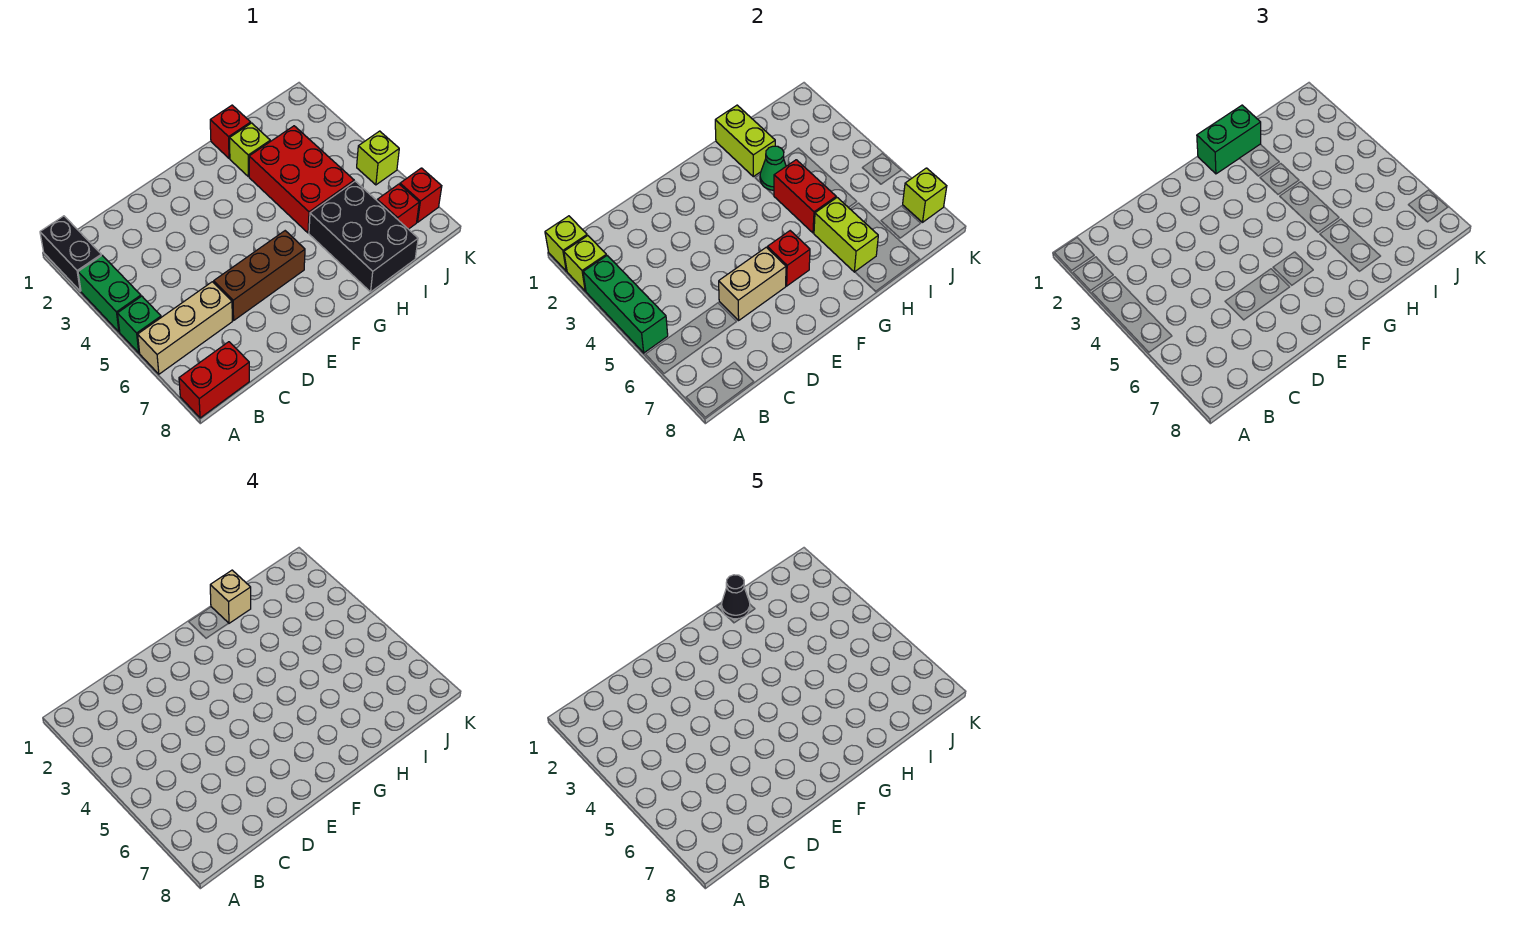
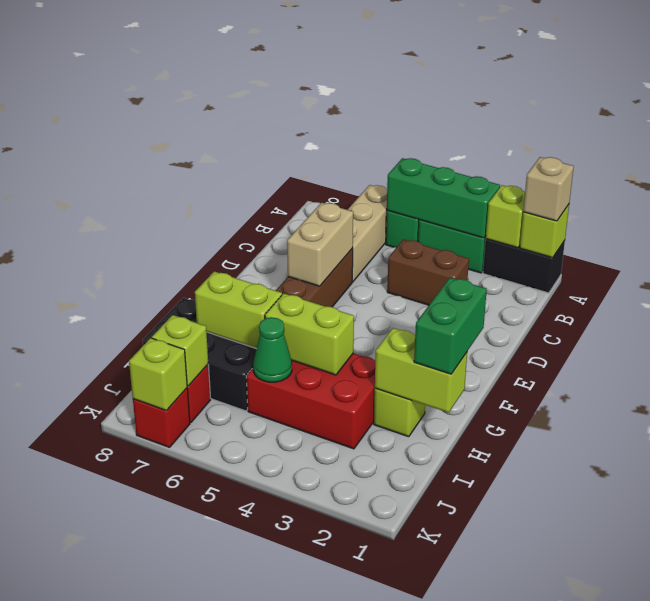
red brick A8:B8 level 1 -> none
none -> brown brick C3:C4 level 1
red brick F6 level 2 -> none
red brick H1 level 1 -> none
tan brick H1 level 4 -> tan brick A1 level 3
black cone H1 level 5 -> none
green cone H3 level 2 -> green cone I5 level 2
red brick H4:H5 level 2 -> lime brick H4:H5 level 2
lime brick K5 level 1 -> lime brick J7 level 2

